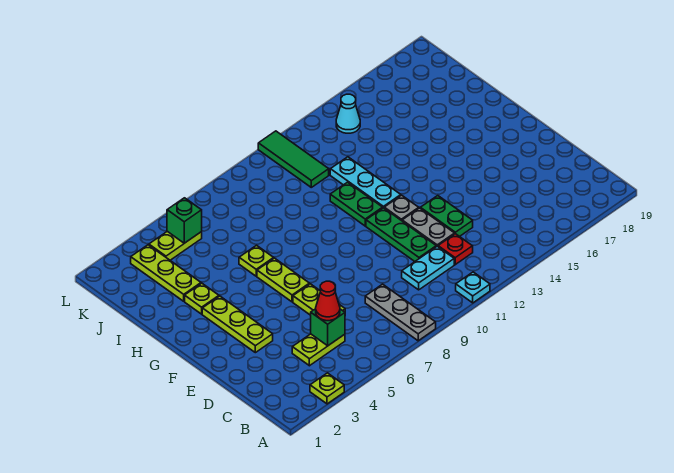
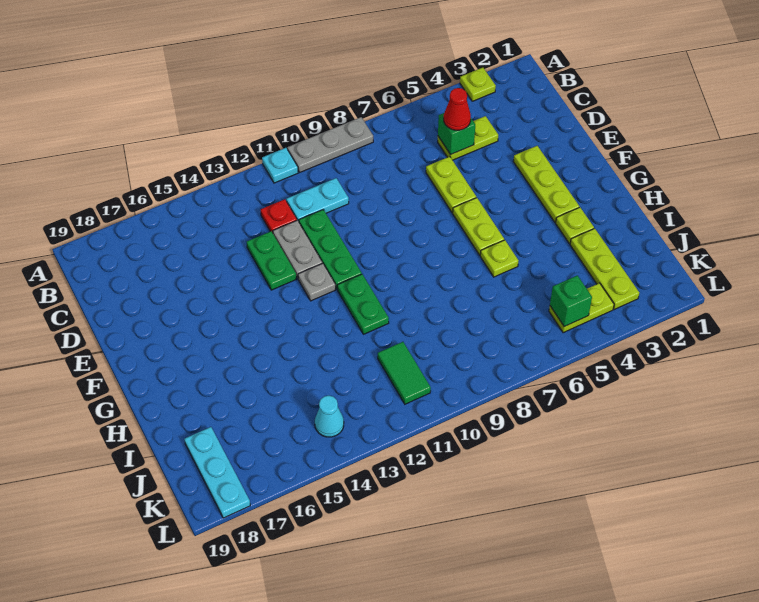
grey plate A8:C8 level 1 -> grey plate A8:A10 level 1
cyan plate G12:I12 level 1 -> cyan plate J18:L18 level 1
green tile J11:L11 level 1 -> green tile J11:K11 level 1

